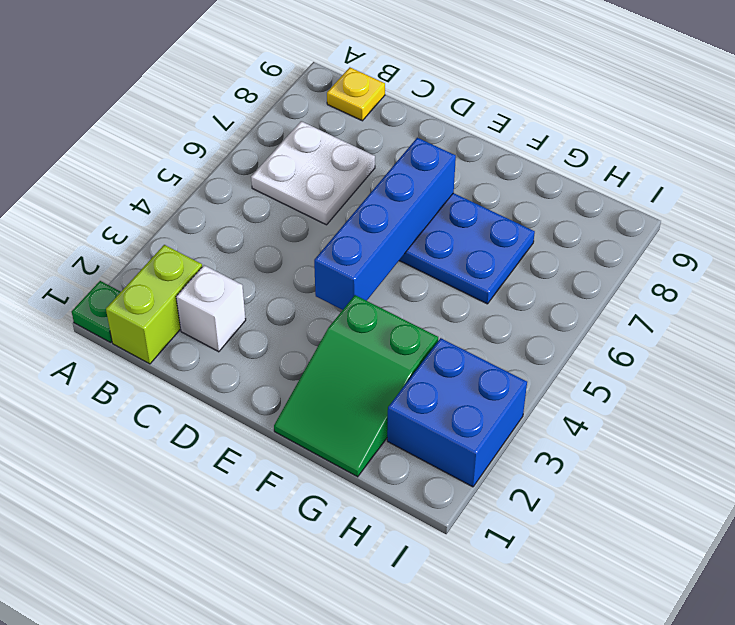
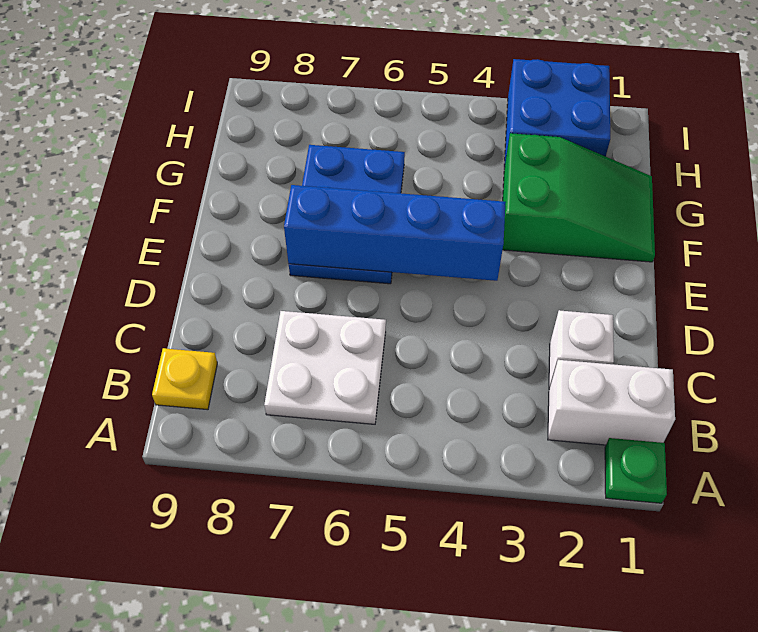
lime brick B1:B2 level 1 -> white brick B1:B2 level 1

